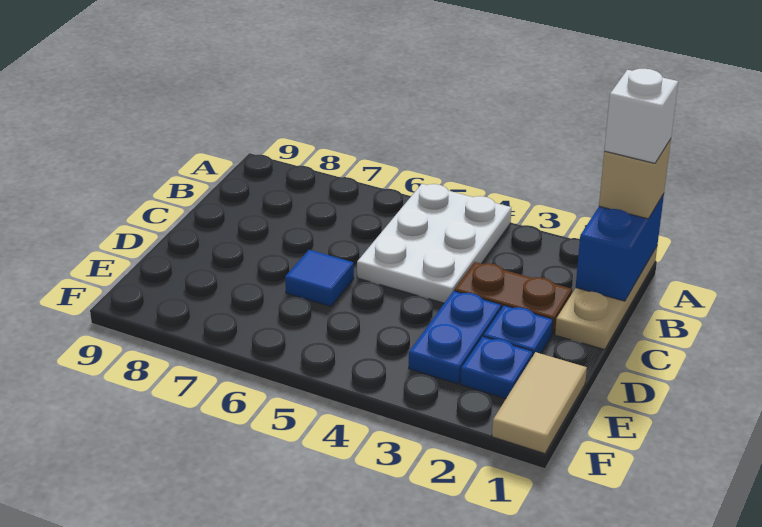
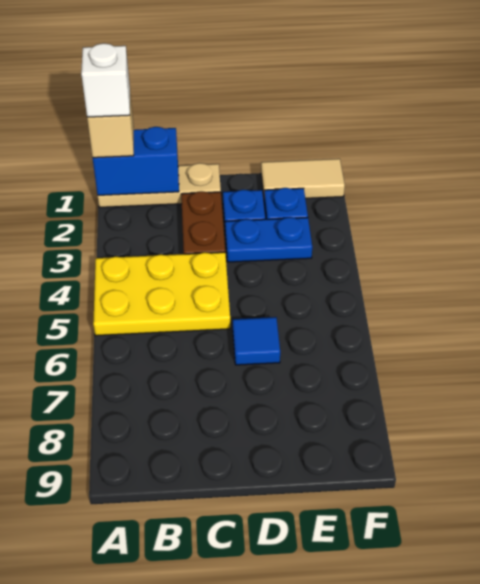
white plate A4:C5 level 1 -> yellow plate A4:C5 level 1

